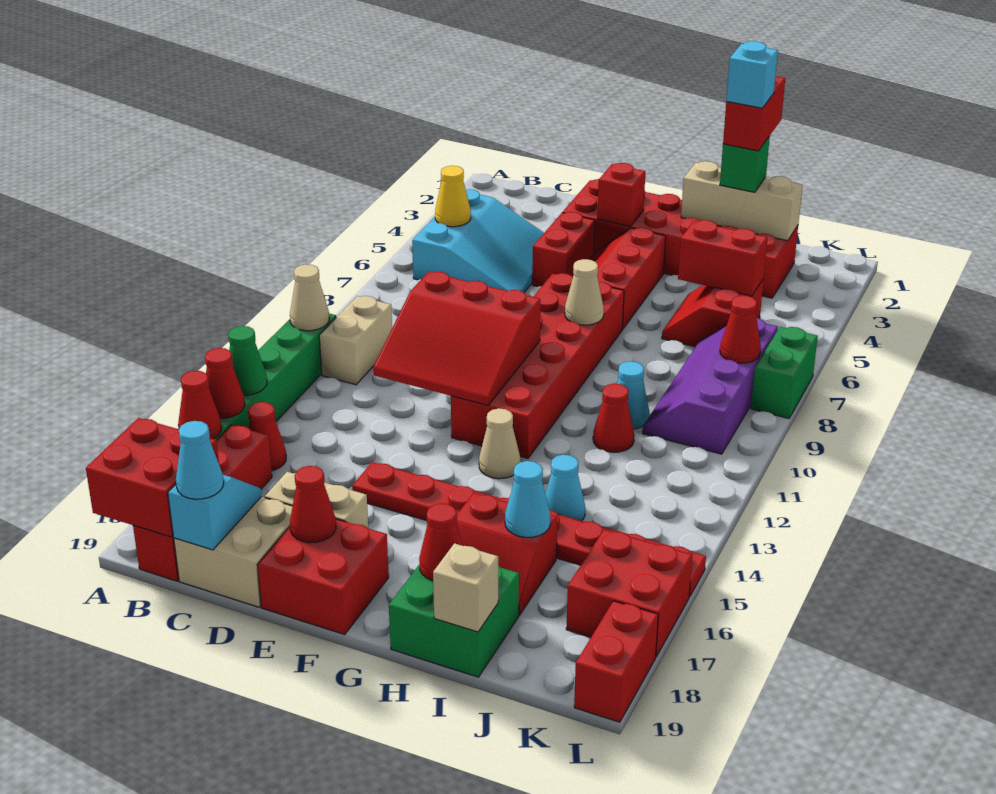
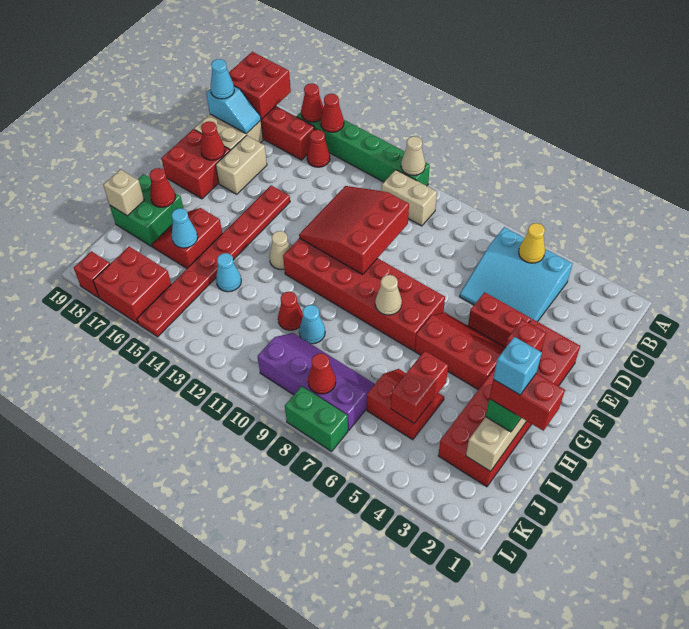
green cone A14 level 2 -> none
red brick L18:L19 level 1 -> red brick L18 level 1

